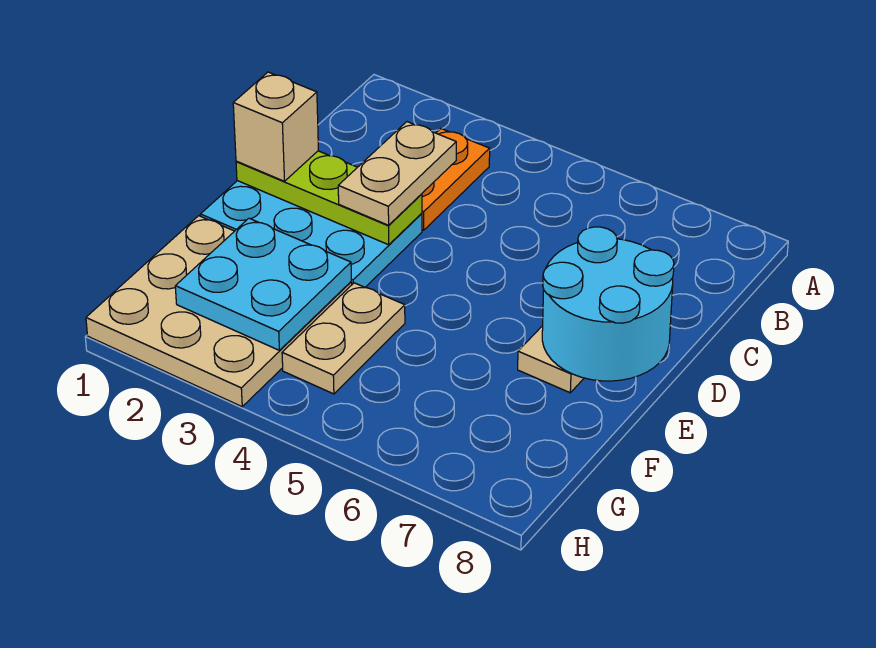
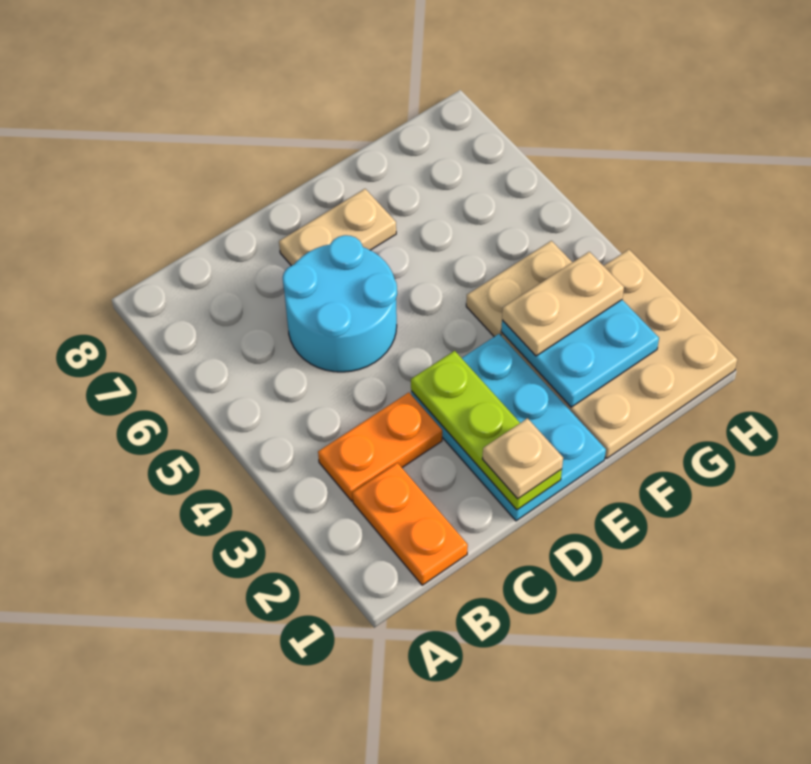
none -> orange plate B1:B2 level 1
tan plate C3:D3 level 3 -> tan plate F3:G3 level 3
tan brick D1 level 3 -> tan plate D1 level 3
cyan round brick D7:E8 level 2 -> cyan round brick C5:D6 level 1

